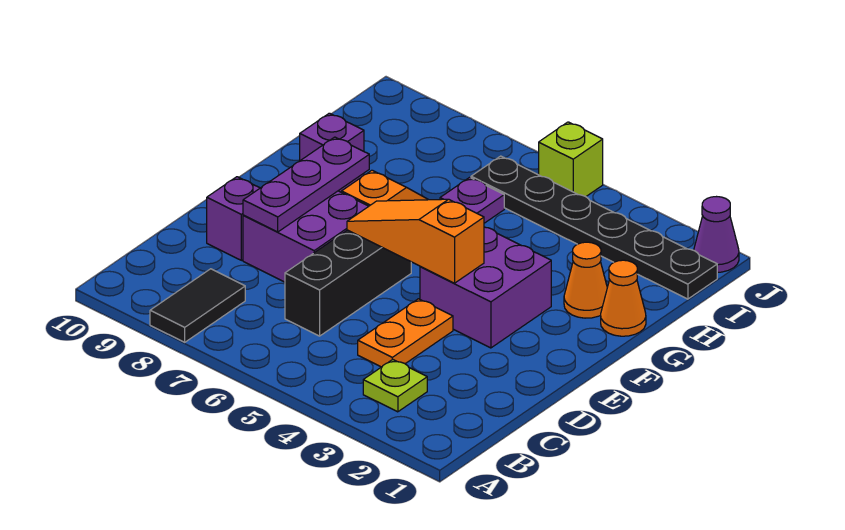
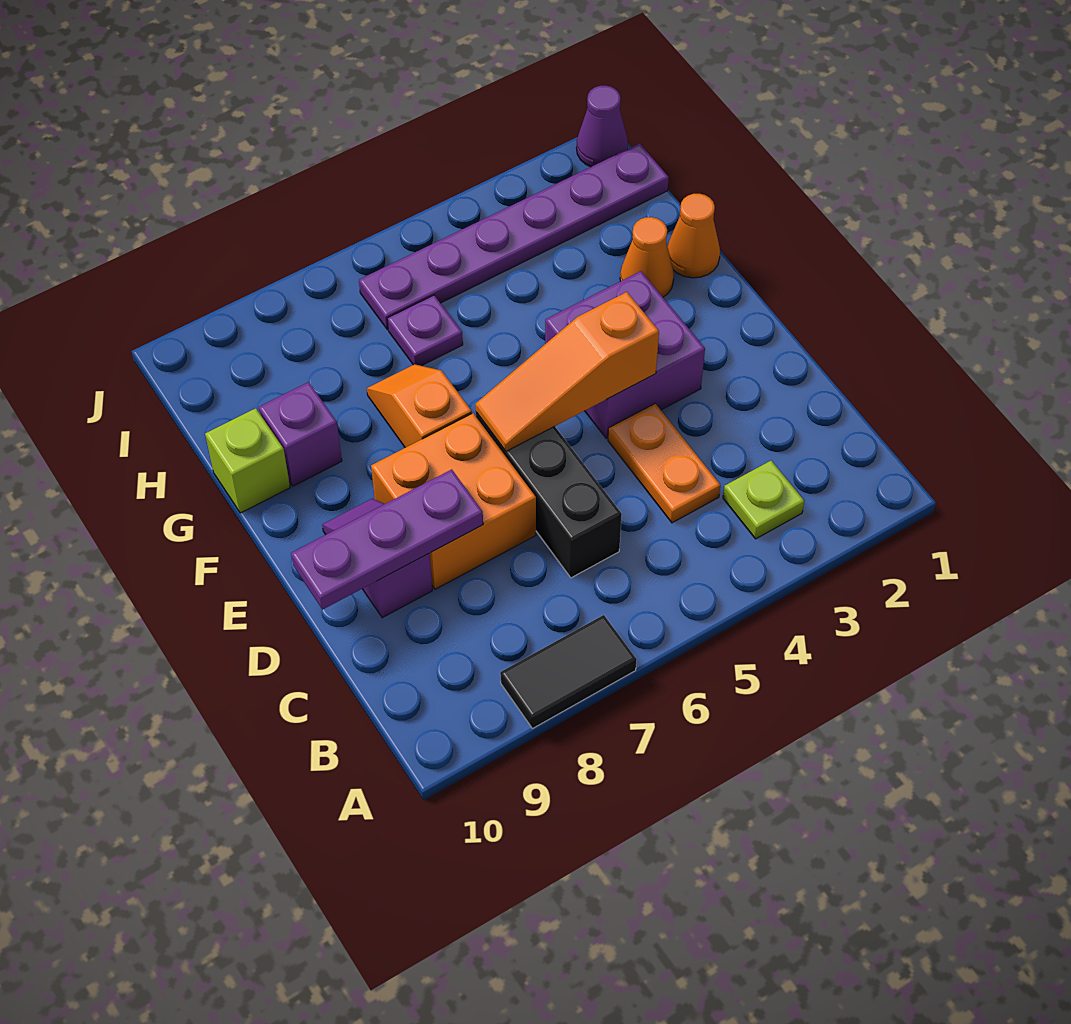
black tile A8:B8 level 1 -> black tile A7:A8 level 1
purple brick D7:E8 level 1 -> orange brick D7:E8 level 1
purple plate D8:F8 level 2 -> purple plate D8:D10 level 2
black plate I1:I6 level 1 -> purple plate I1:I6 level 1
lime brick J5 level 1 -> lime brick G10 level 1

